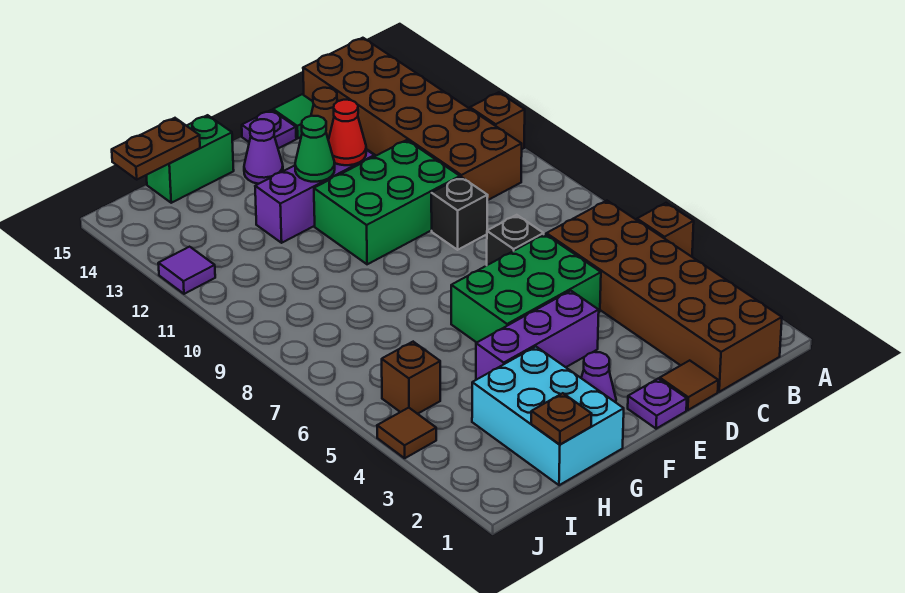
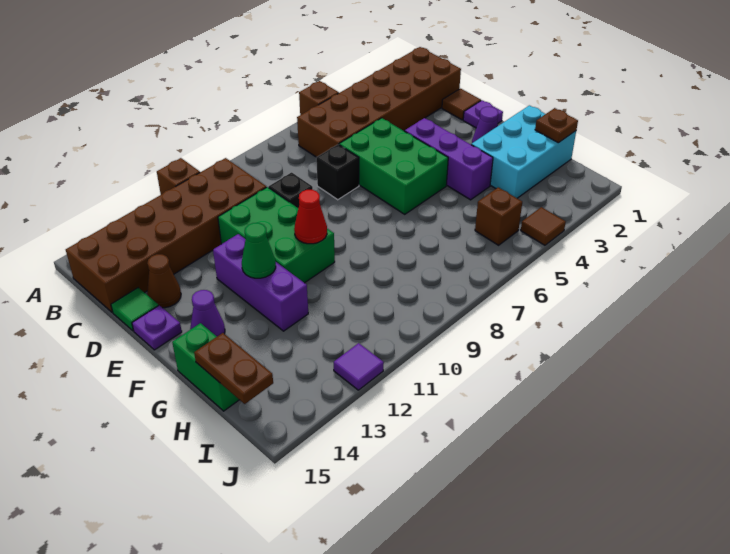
red cone E12 level 2 -> red cone F10 level 2

